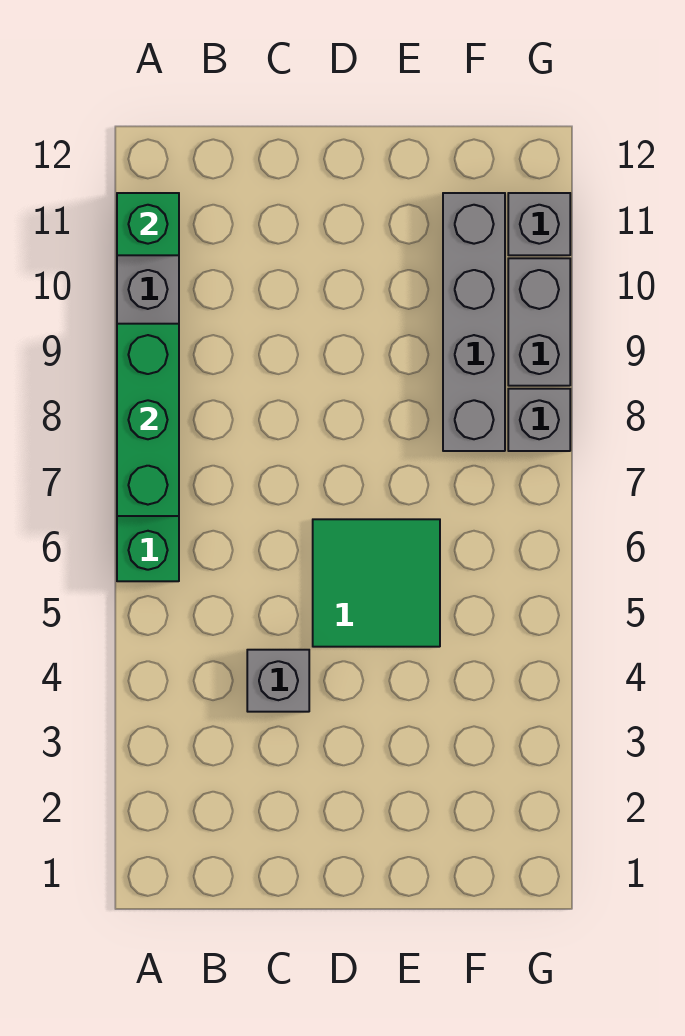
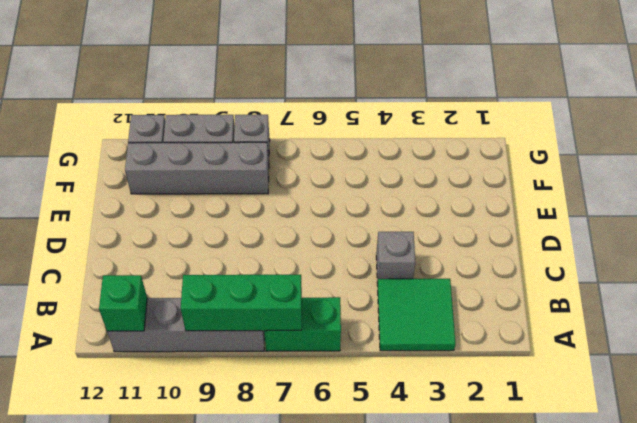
green tile D5:E6 level 1 -> green tile A3:B4 level 1

